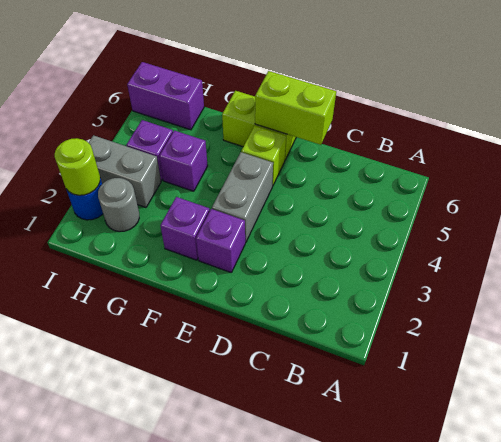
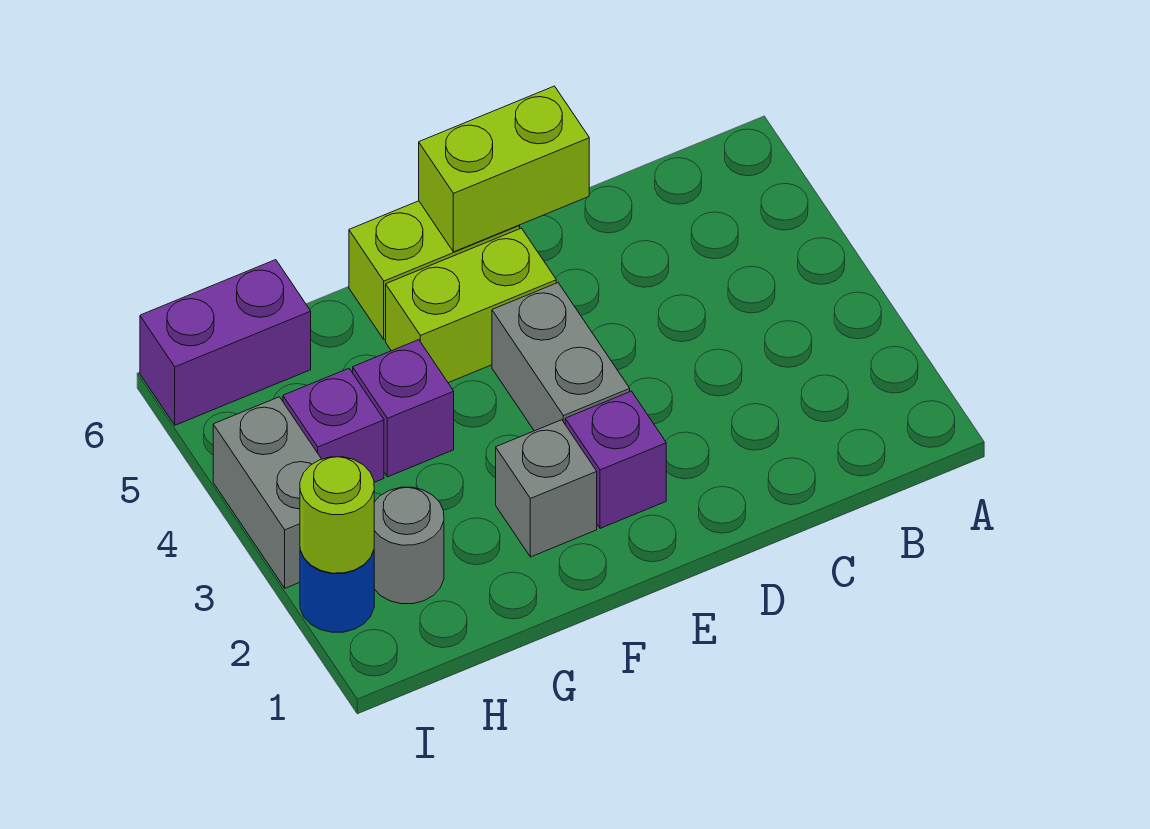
lime brick E5 level 1 -> lime brick E5:F5 level 1
purple brick F2 level 1 -> grey brick F2 level 1
grey brick H3:I3 level 1 -> grey brick I3:I4 level 1

